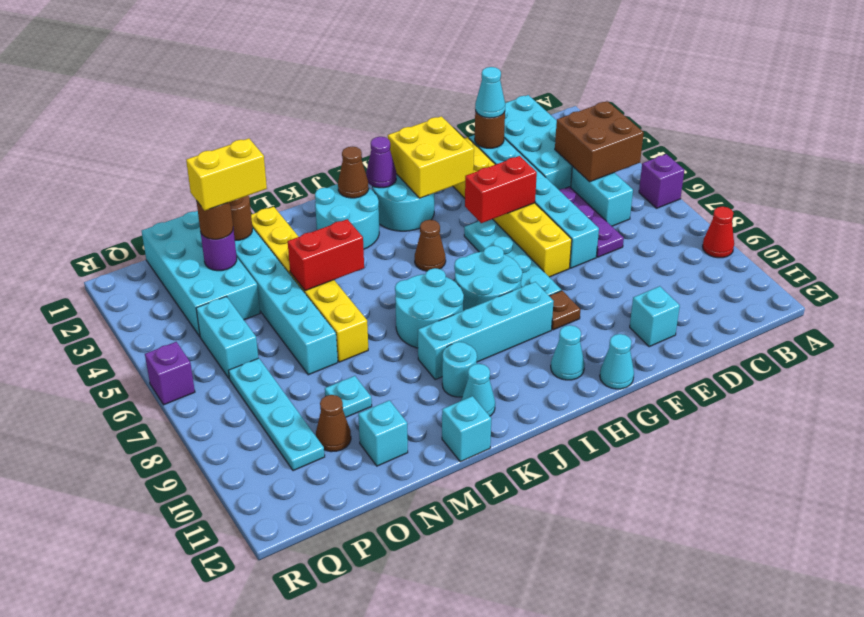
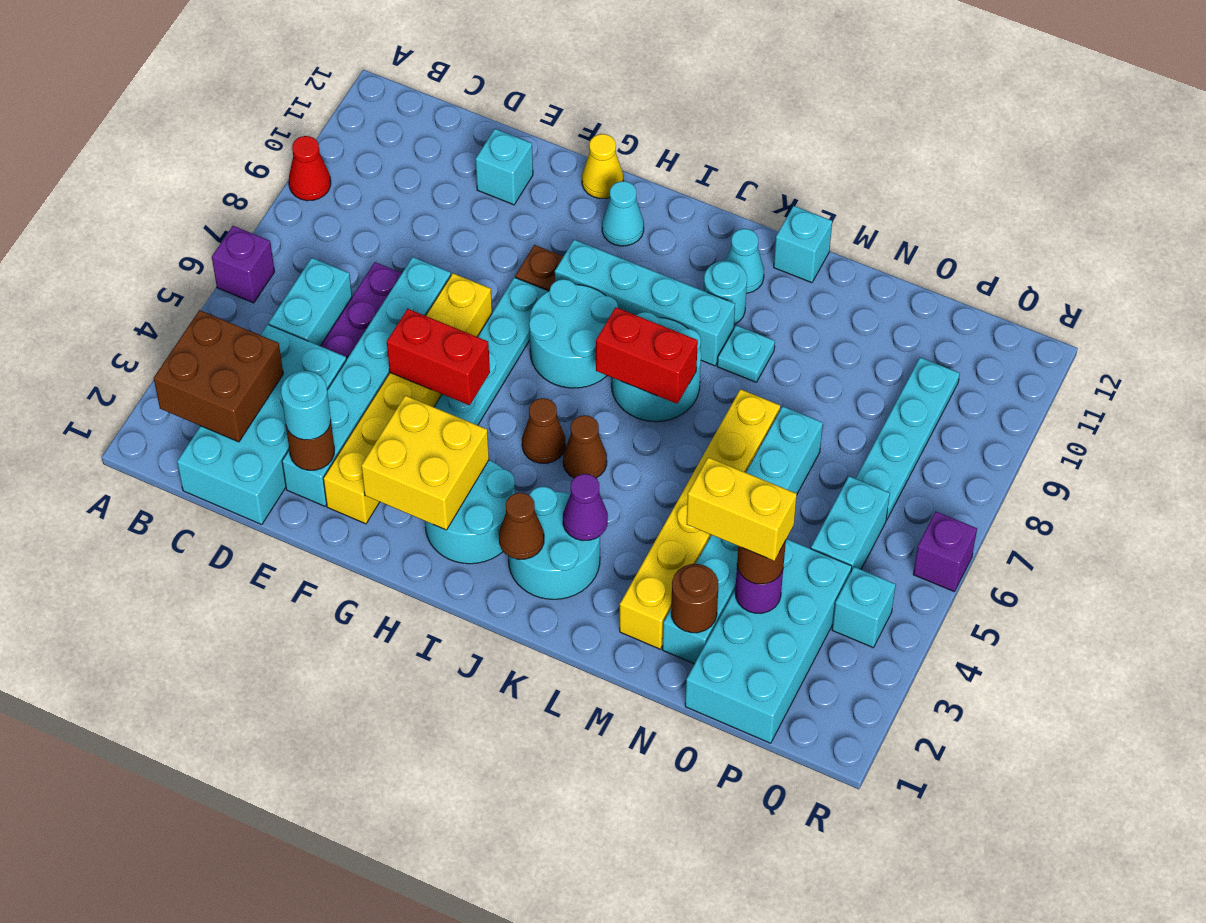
brown brick B4:C5 level 2 -> brown brick B2:C3 level 2
cyan cone E2 level 3 -> cyan round brick E2 level 3
cyan cone G12 level 1 -> yellow cone G12 level 1
purple cone I2 level 2 -> purple cone K3 level 2
red brick L5:M5 level 2 -> red brick J7:K7 level 2
cyan plate N9 level 1 -> cyan plate L9 level 1
cyan brick N11 level 1 -> cyan brick Q4 level 1
brown cone O10 level 1 -> brown cone J5 level 1

